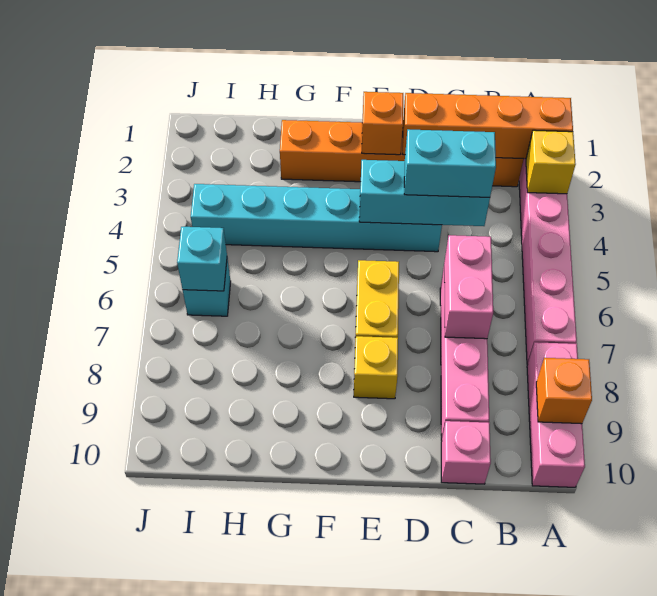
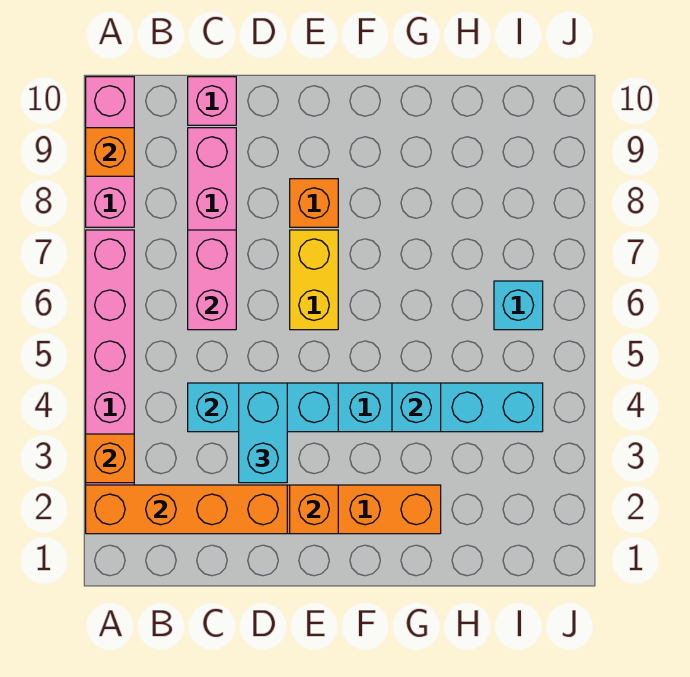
yellow brick A3 level 2 -> orange brick A3 level 2
cyan brick C4:D4 level 3 -> cyan brick D3:D4 level 3
yellow brick E8 level 1 -> orange brick E8 level 1
cyan brick I6 level 2 -> cyan brick G4 level 2

